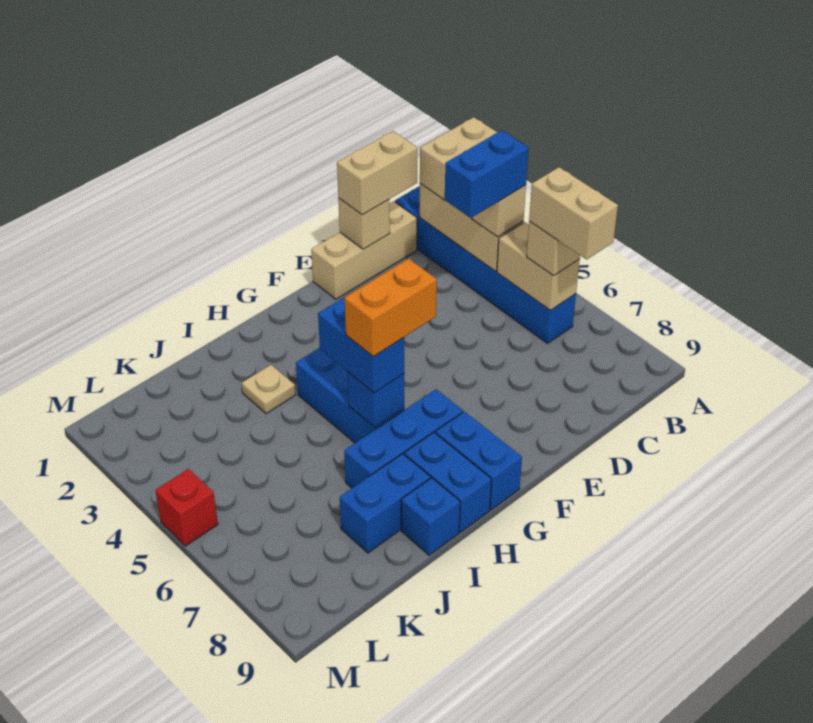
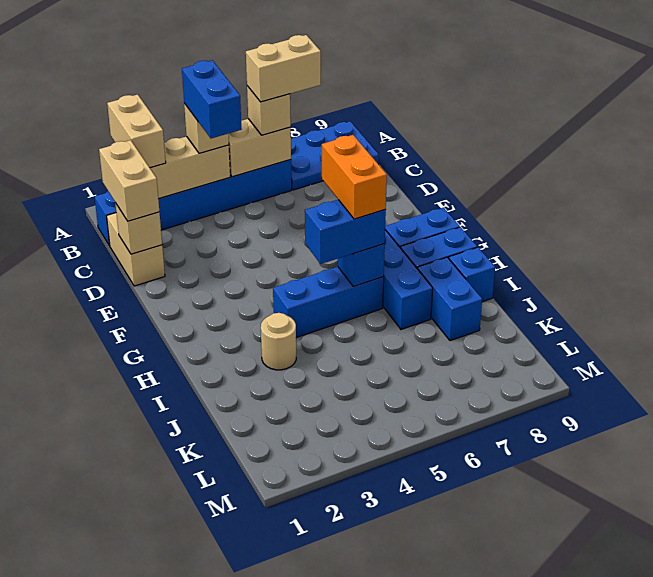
none -> blue plate A7:B9 level 1
tan brick C1:E1 level 1 -> tan brick C1:D1 level 1
tan plate I3 level 1 -> tan round brick I3 level 1
red brick M5 level 1 -> none

